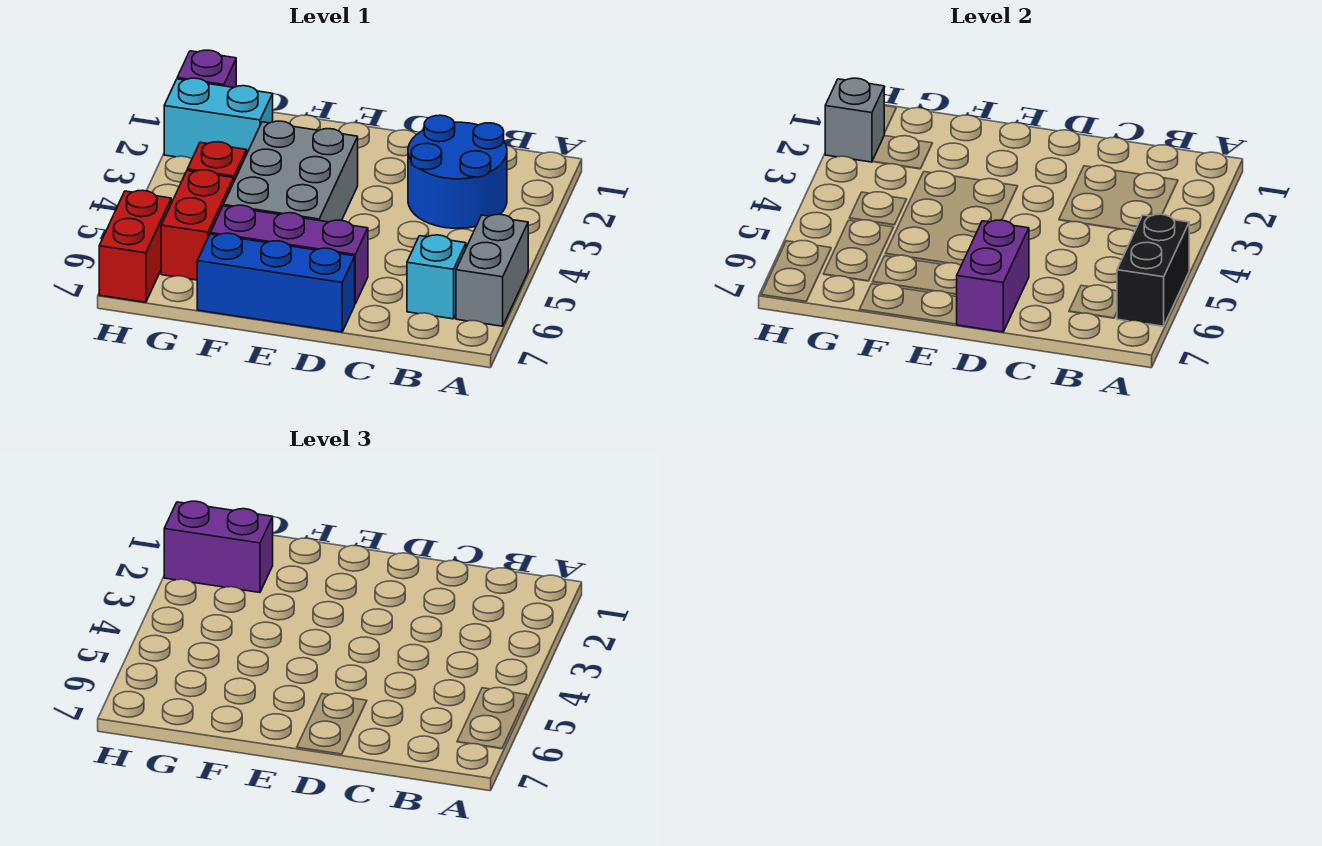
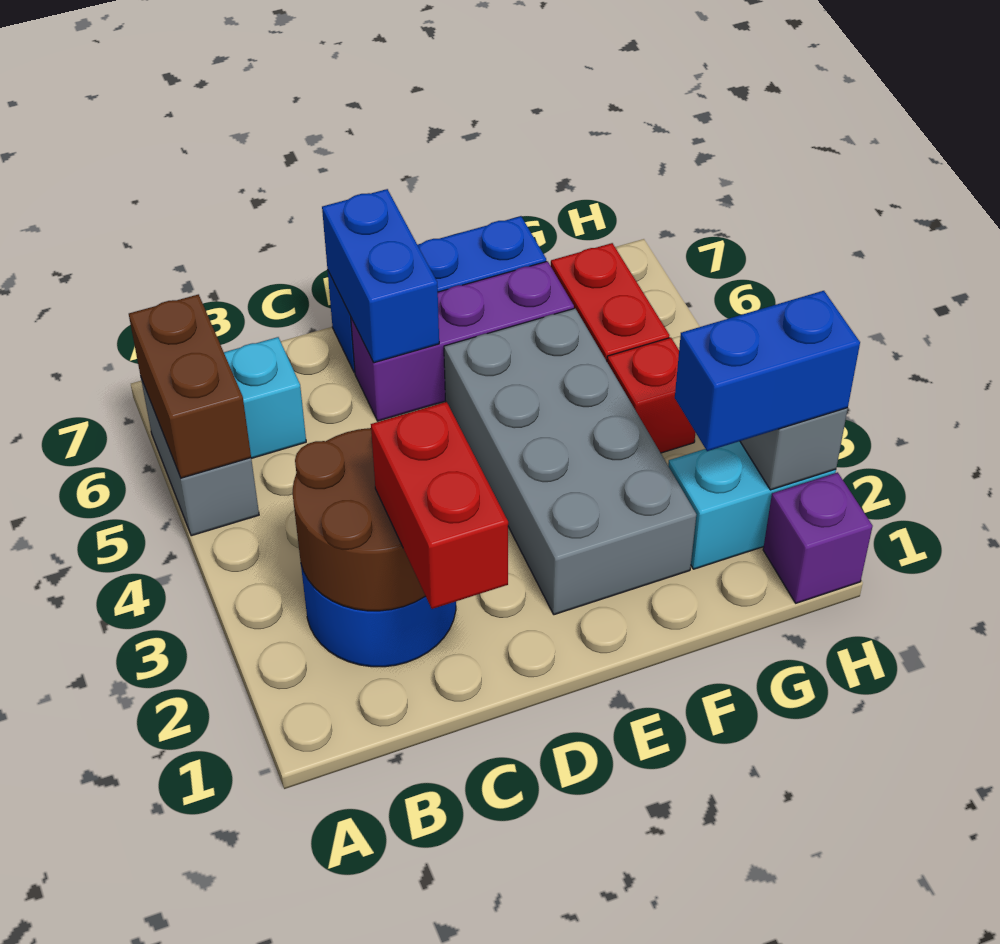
black brick A5:A6 level 2 -> brown brick A5:A6 level 2
none -> brown round brick B2:C3 level 2
purple brick D6:D7 level 2 -> blue brick D6:D7 level 2
grey brick E3:F5 level 1 -> grey brick E2:F5 level 1
purple brick G2:H2 level 3 -> blue brick G2:H2 level 3
red brick H6:H7 level 1 -> red brick C1:C2 level 3

